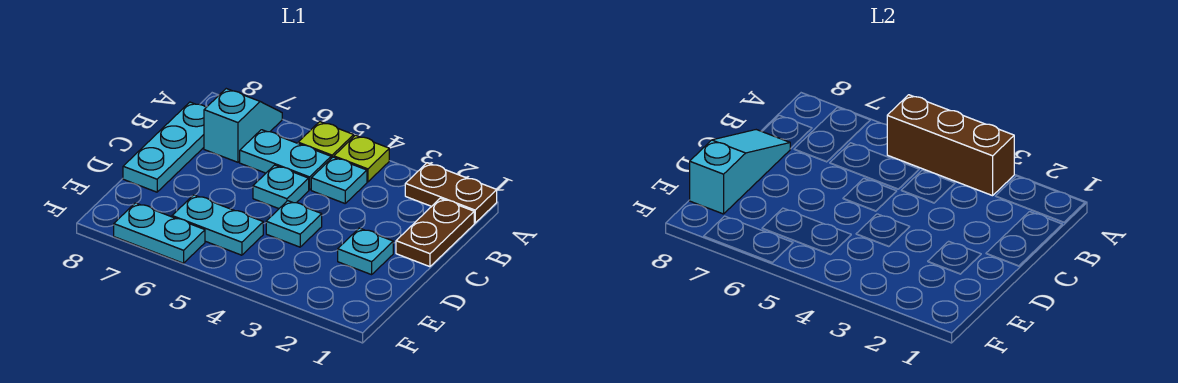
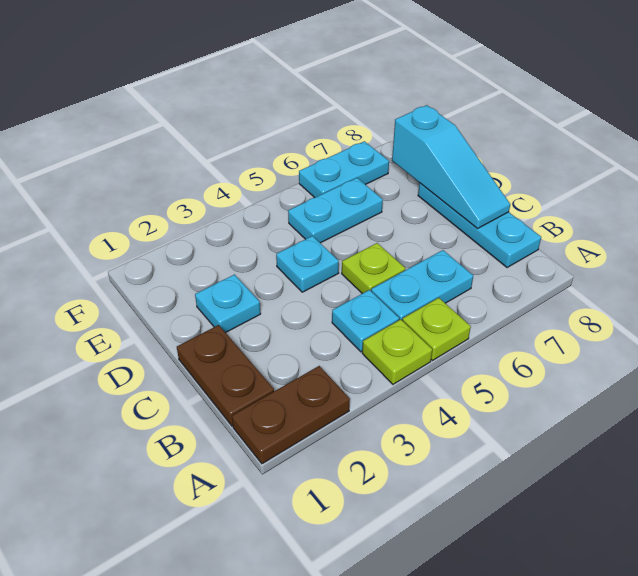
brown brick A3:A5 level 2 -> none
cyan slope A7:B7 level 1 top B -> none
cyan plate C5 level 1 -> lime plate C5 level 1

